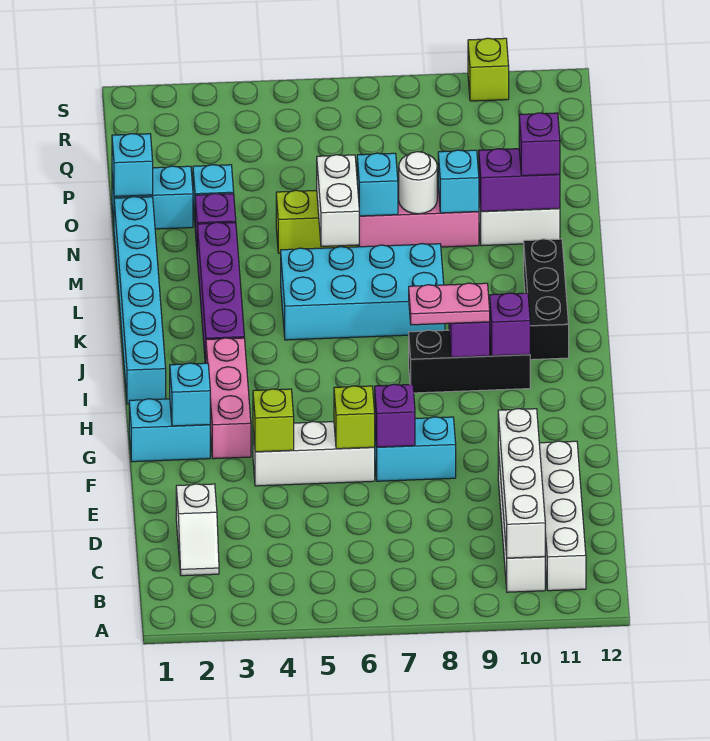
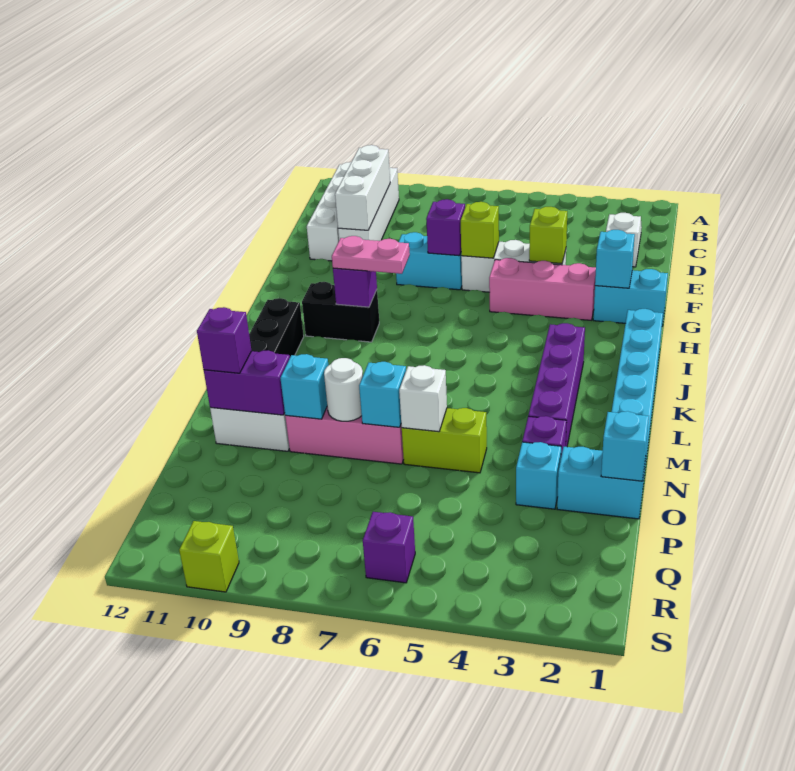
white brick B10:E10 level 2 -> white brick C10:E10 level 2
pink brick G3:I3 level 1 -> pink brick G3:G5 level 1
black brick I8:I10 level 1 -> black brick I9:I10 level 1
purple brick I10 level 2 -> purple brick R6 level 1
cyan brick K5:L8 level 1 -> none
white brick M6:N6 level 2 -> white brick N6 level 2

